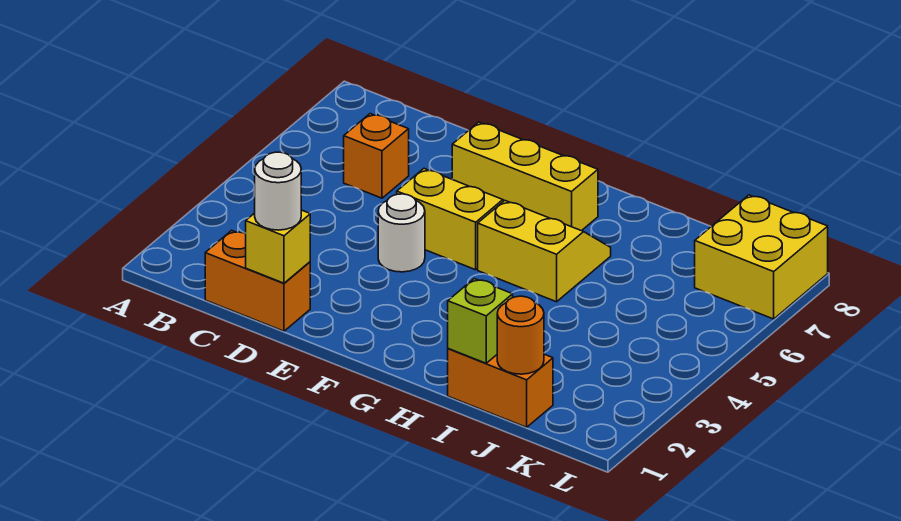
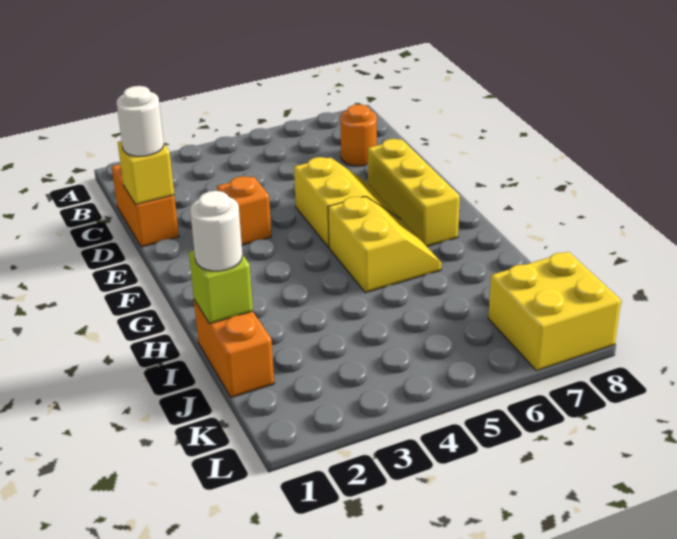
orange brick C6 level 1 -> orange brick E3 level 1
white round brick E4 level 1 -> white round brick I1 level 3
orange round brick J1 level 2 -> orange round brick C7 level 1

